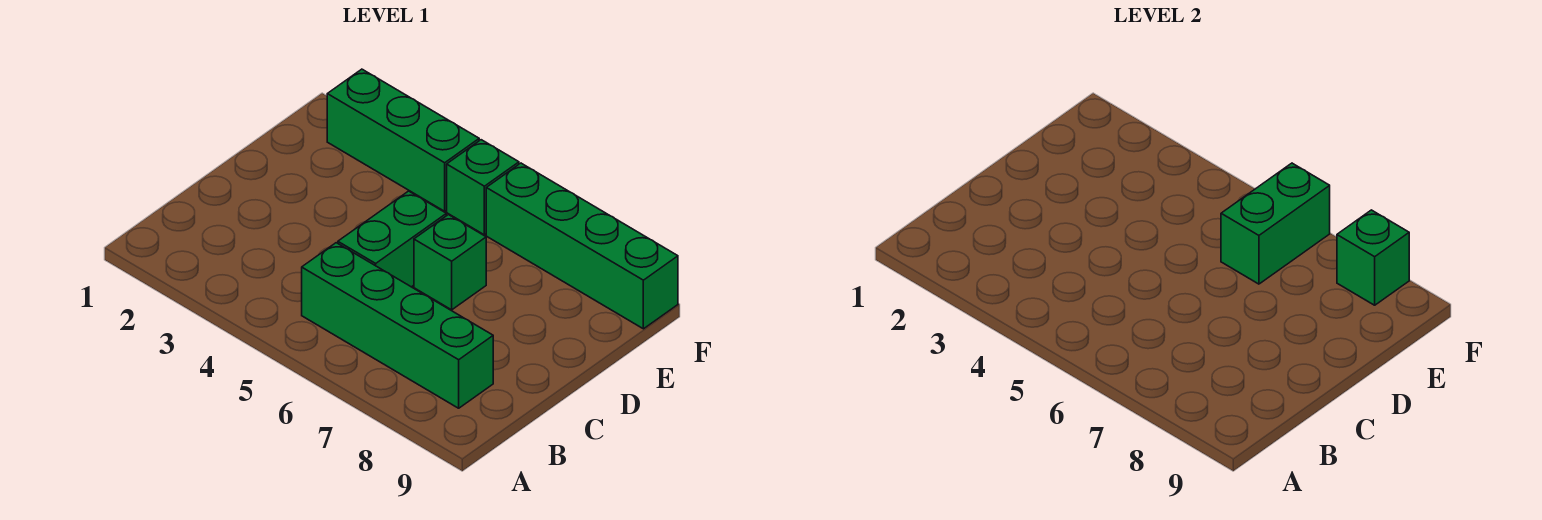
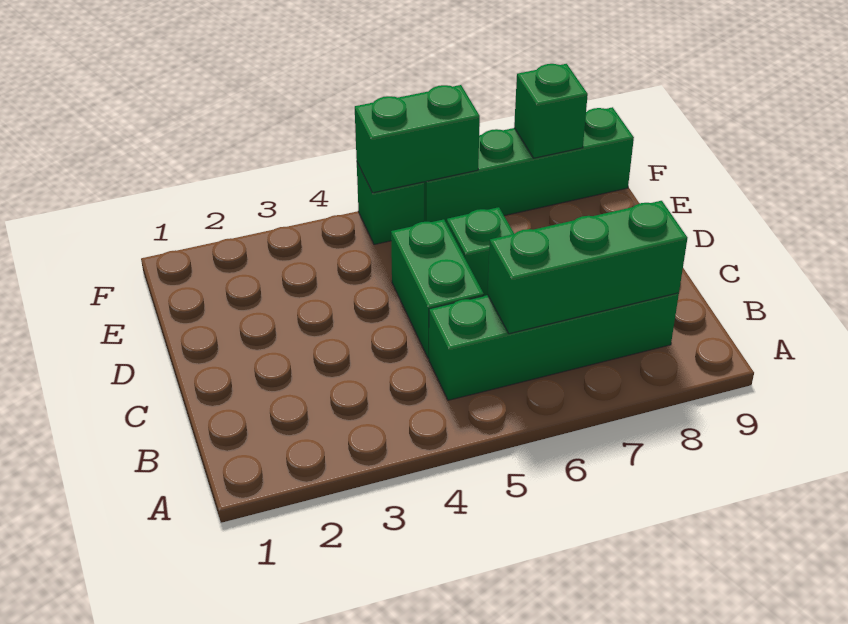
green brick E6:F6 level 2 -> green brick F5:F6 level 2
green brick F2:F4 level 1 -> green brick B6:B8 level 2

